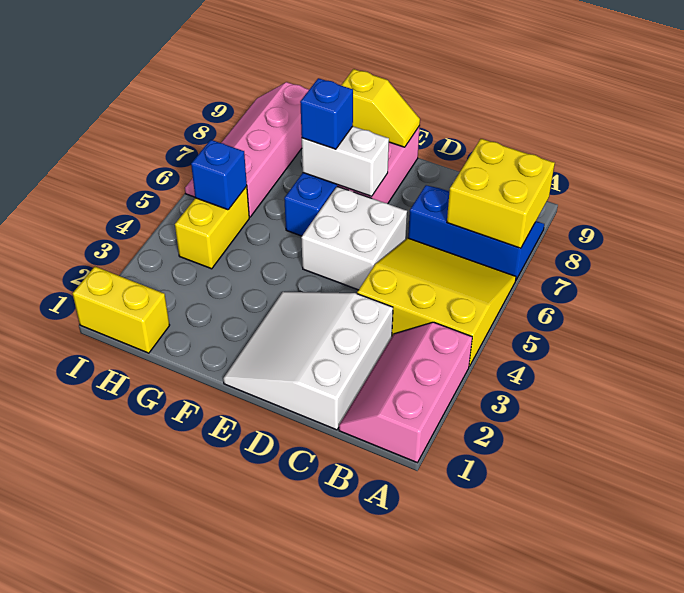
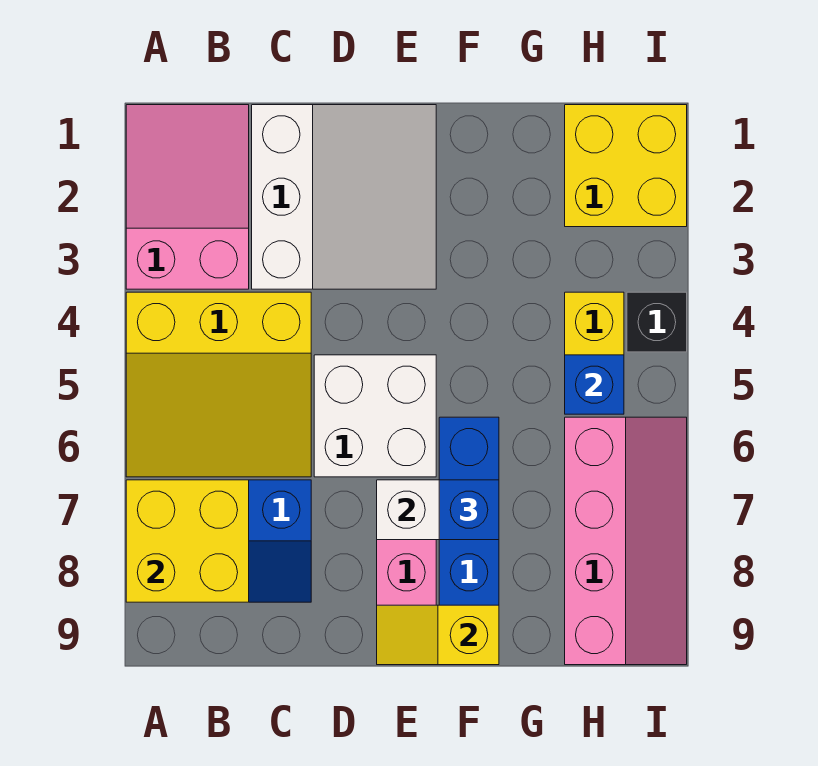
pink slope A1:B3 level 1 top A -> pink slope A1:B3 level 1 top 3
yellow brick H1:I1 level 1 -> yellow brick H1:I2 level 1
none -> black brick I4 level 1

